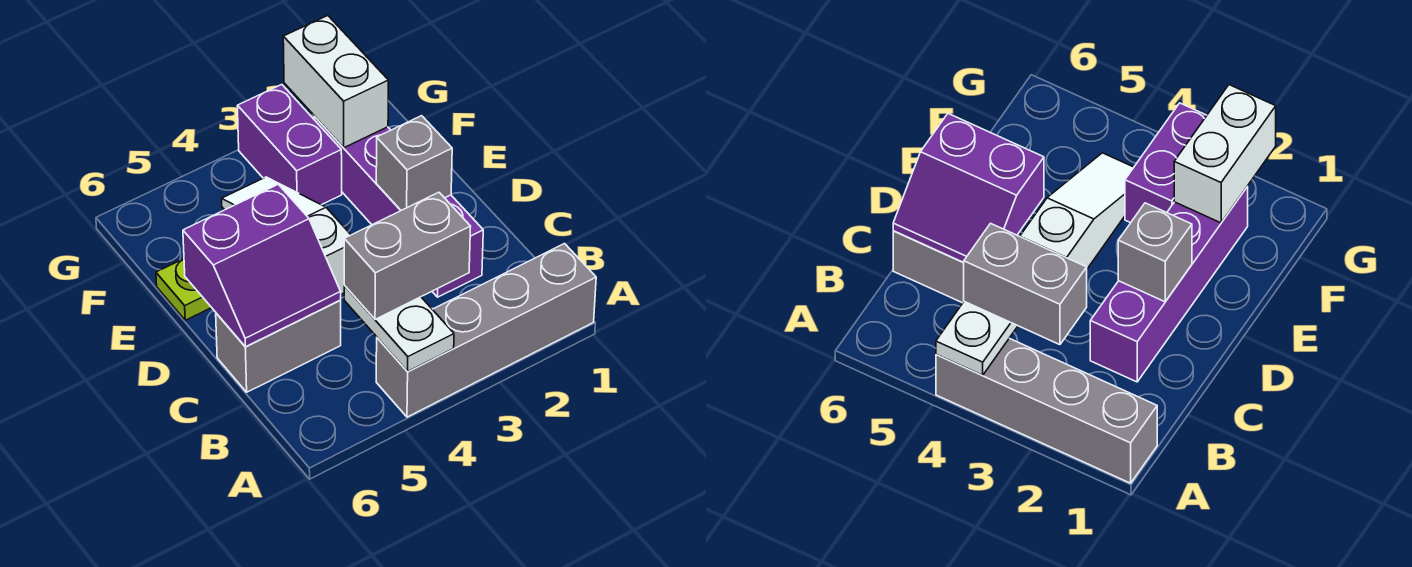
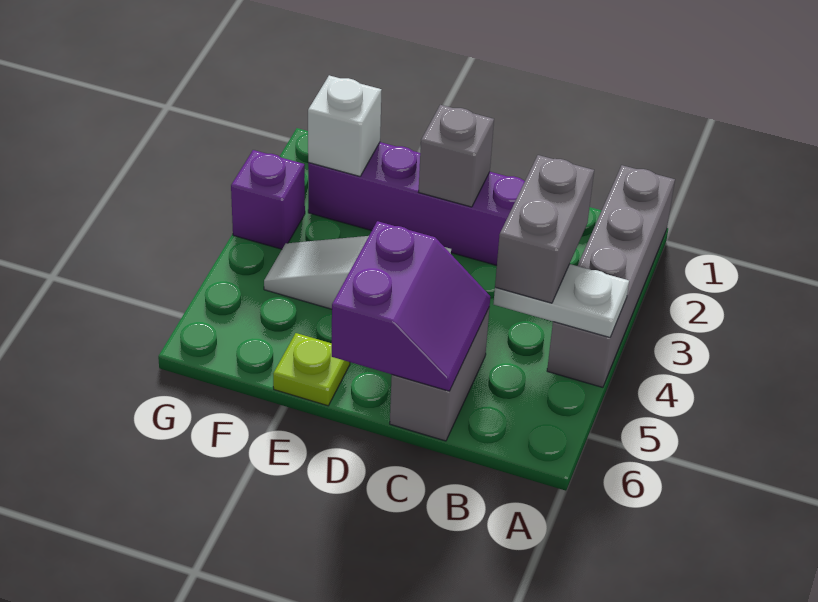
white brick F2:G2 level 2 -> white brick F2 level 2
purple brick F3:G3 level 1 -> purple brick G3 level 1

